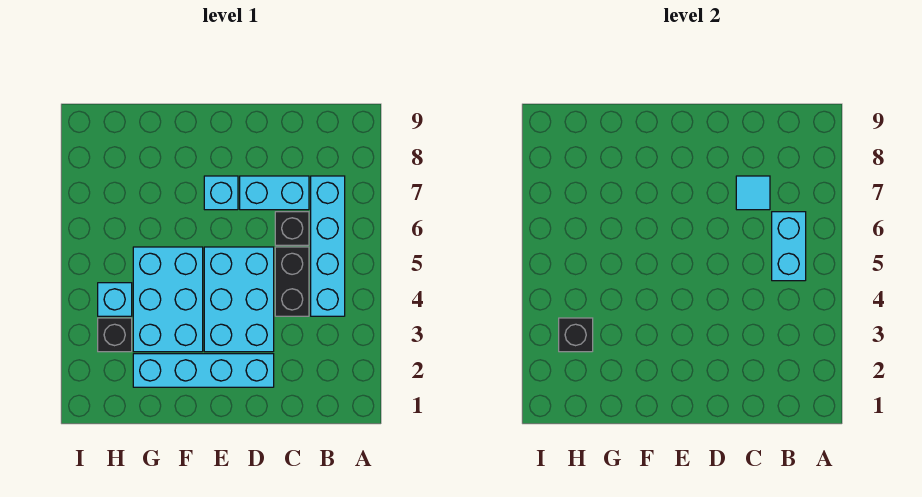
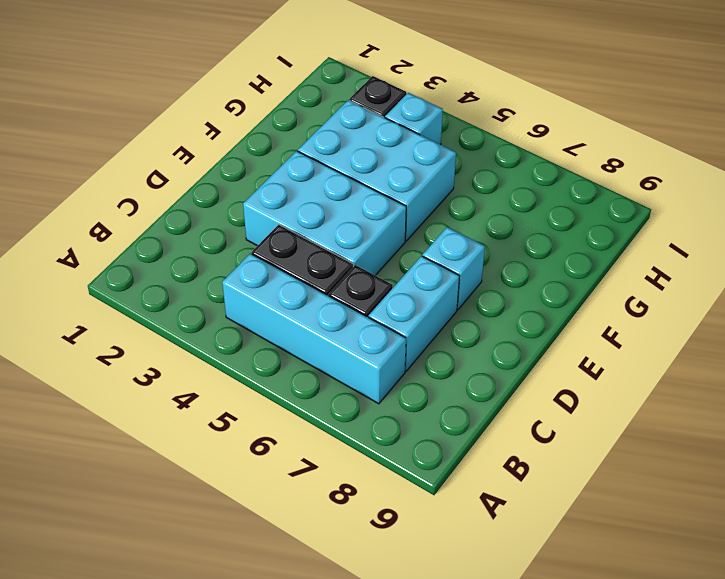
cyan brick B5:B6 level 2 -> none
cyan tile C7 level 2 -> none
cyan brick D2:G2 level 1 -> none
black brick H3 level 2 -> none

